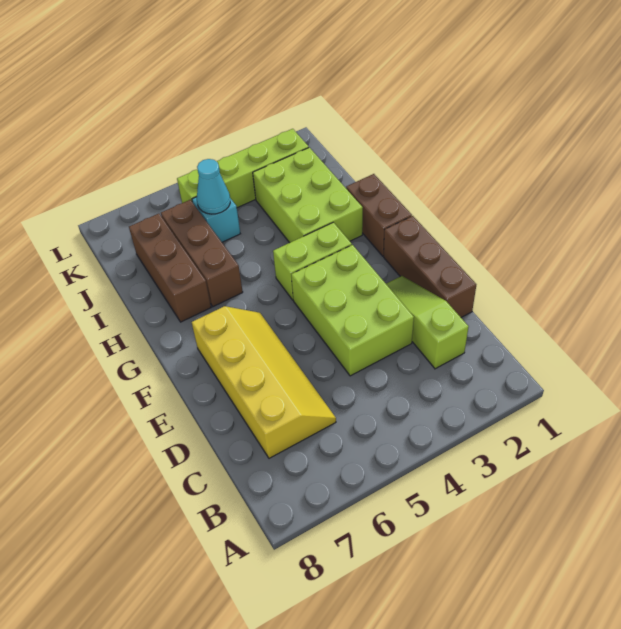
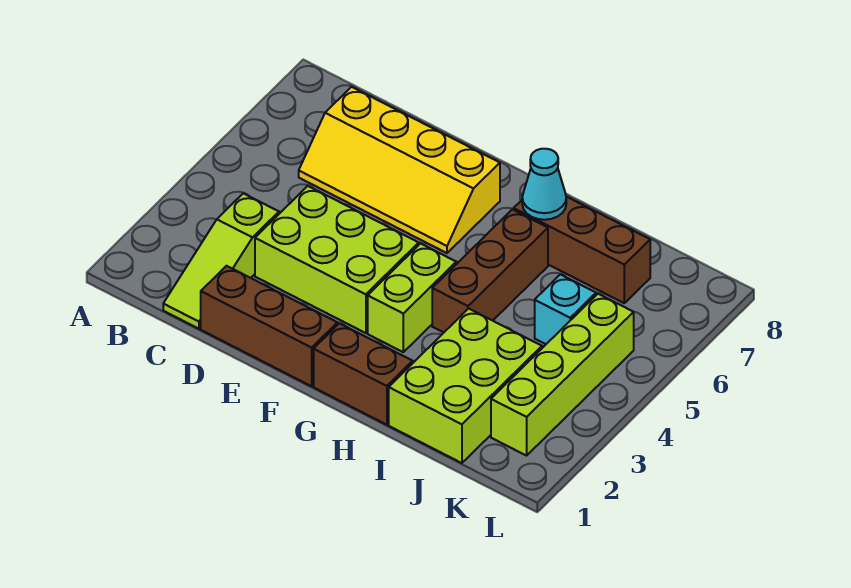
lime slope C2:E2 level 1 top C -> lime slope C1:C3 level 1 top 3
lime brick H2:J3 level 1 -> lime brick I1:J3 level 1
brown brick H6:J6 level 1 -> brown brick H4:H6 level 1
cyan cone J5 level 2 -> cyan cone H7 level 2

